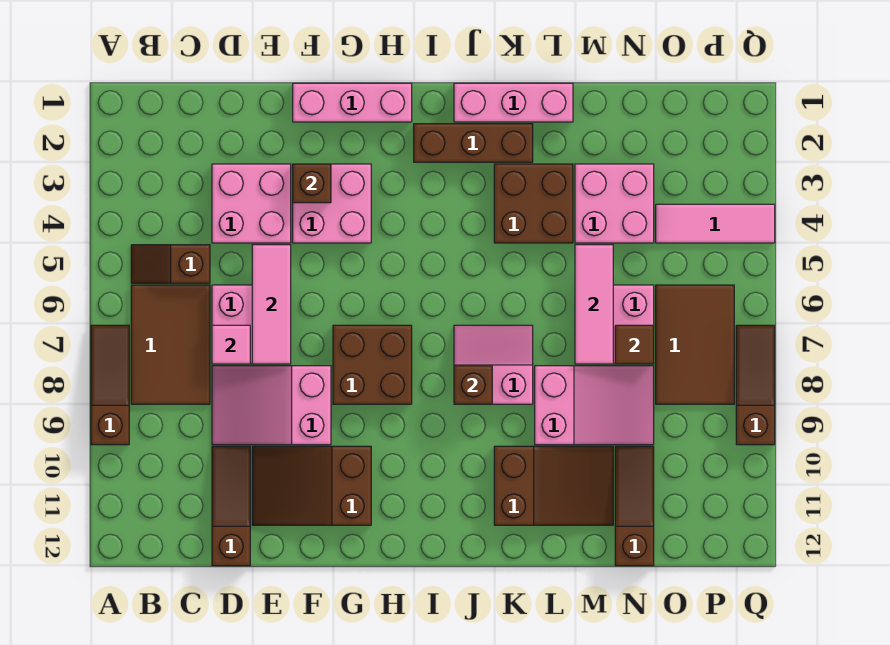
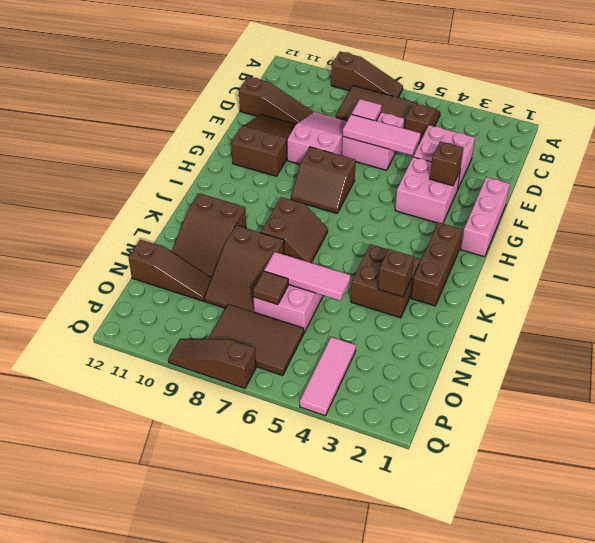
brown brick G7:H8 level 1 -> brown slope G7:H8 level 1 top G
pink brick J1:L1 level 1 -> none
pink slope J7:K8 level 1 top 8 -> brown slope J7:K8 level 1 top 8
brown brick J8 level 2 -> brown brick L3 level 2
pink slope L8:N9 level 1 top L -> brown slope L8:N9 level 1 top L
pink brick M3:N4 level 1 -> none
brown slope Q7:Q9 level 1 top 9 -> brown slope Q7:Q9 level 1 top 7

